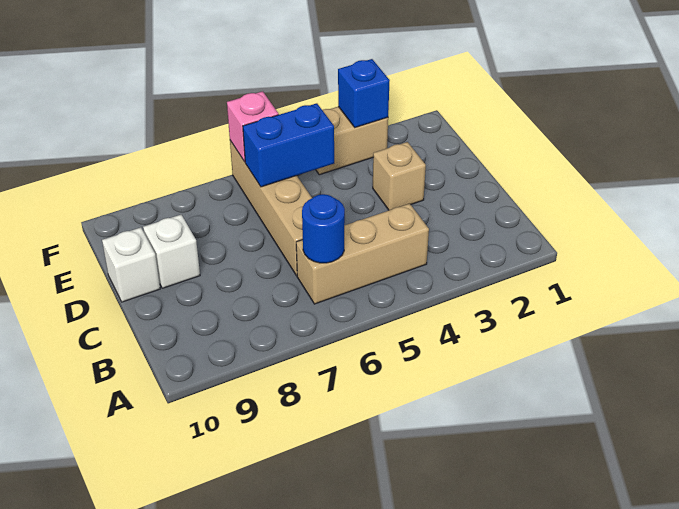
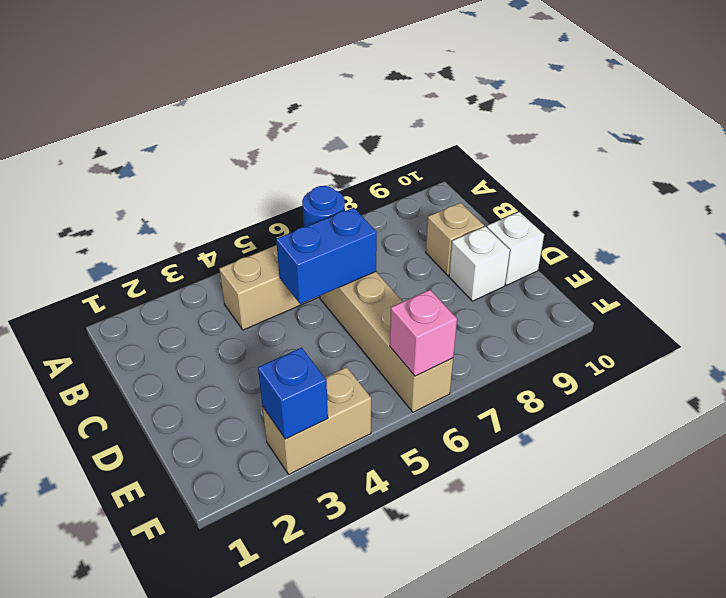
tan brick D3 level 1 -> tan brick C9 level 1
blue brick E5:E6 level 2 -> blue brick C5:C6 level 2

